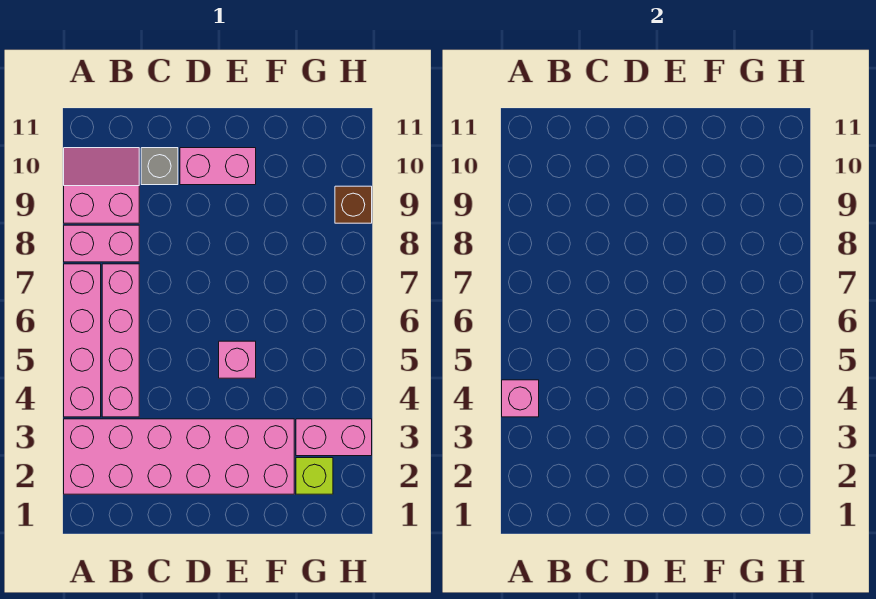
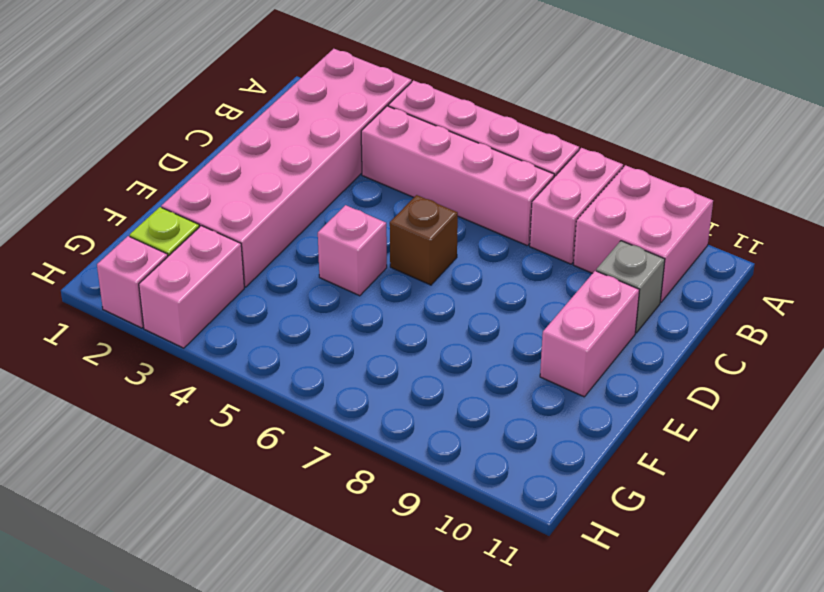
pink brick A4 level 2 -> pink brick H2 level 1
pink slope A9:B10 level 1 top 9 -> pink brick A9:B10 level 1
brown brick H9 level 1 -> brown brick D6 level 1

